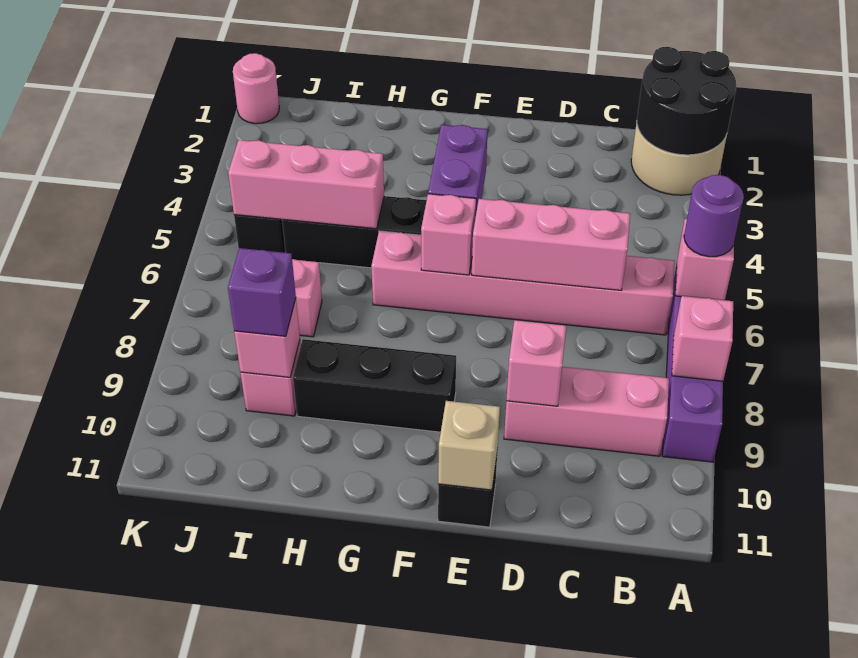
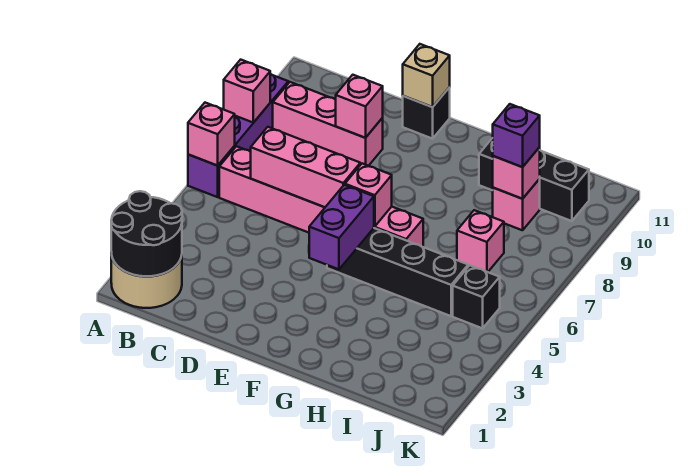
purple round brick A6 level 3 -> none
black brick F9:H9 level 1 -> black brick H10:J10 level 1
pink brick H5:J5 level 2 -> none
pink round brick K1 level 1 -> none

